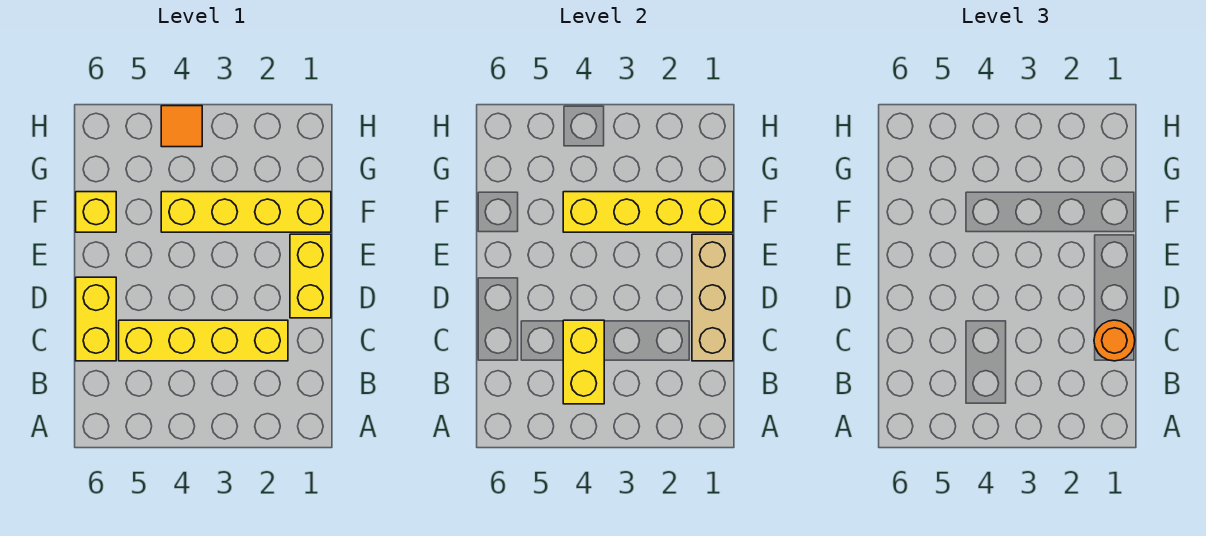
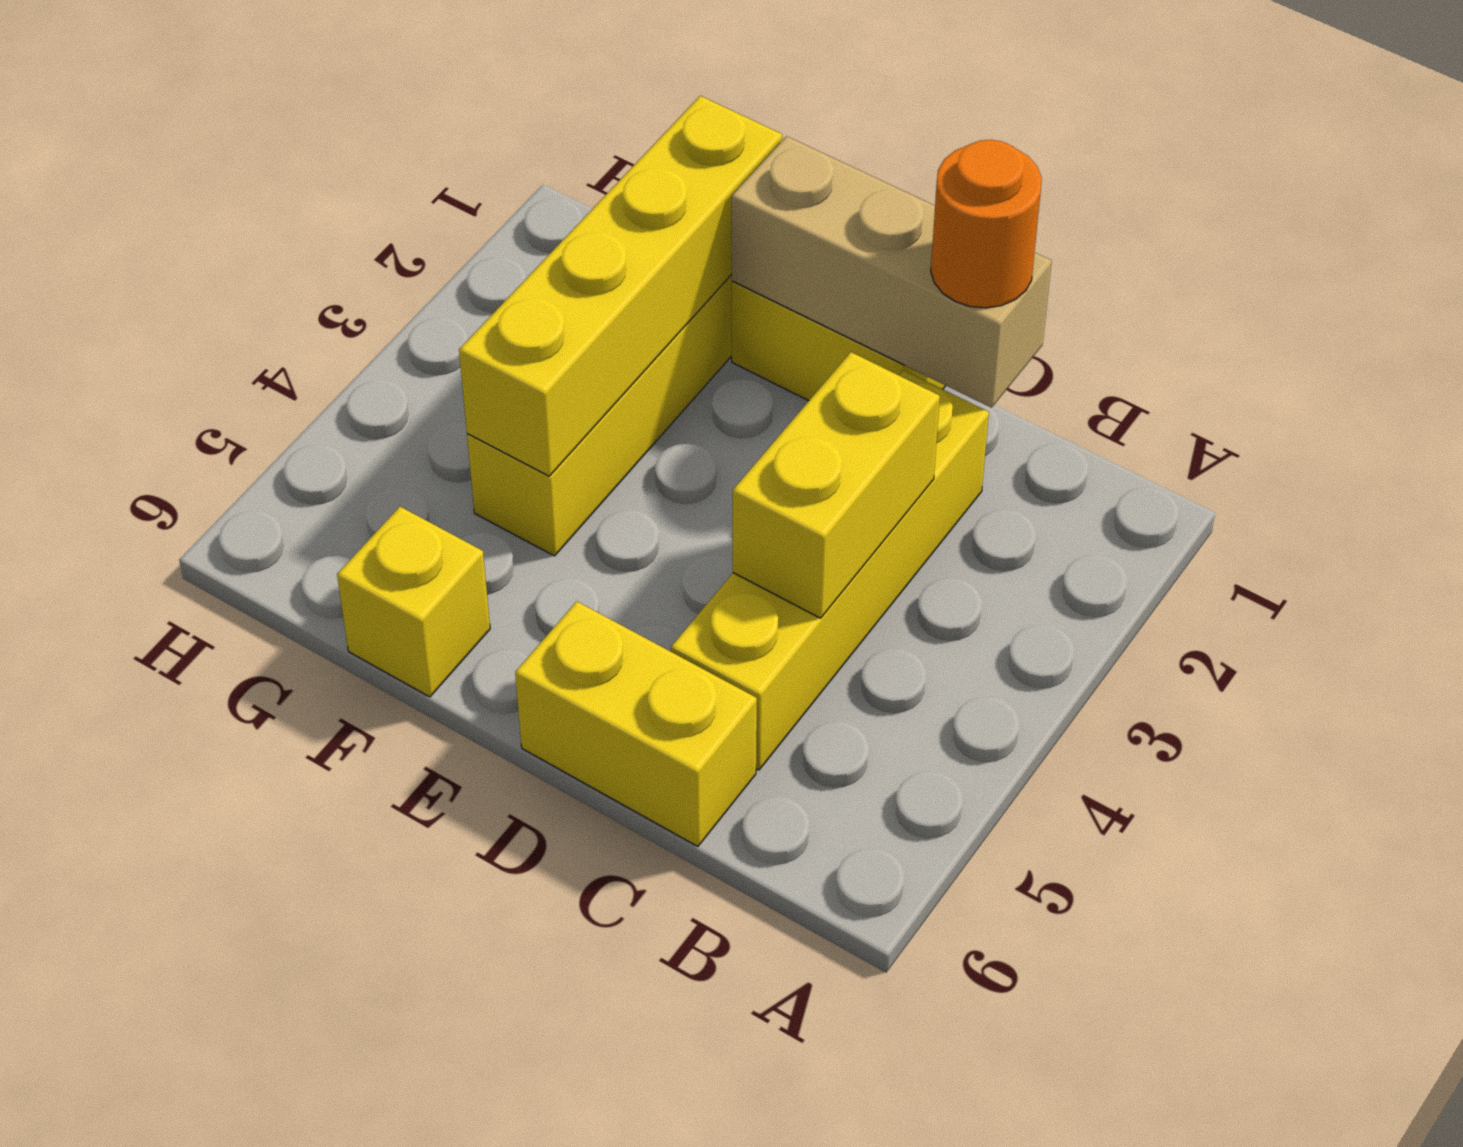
yellow brick B4:C4 level 2 -> yellow brick C3:C4 level 2
orange tile H4 level 1 -> none

